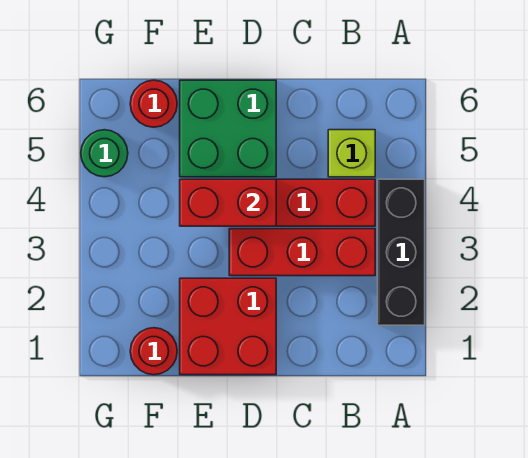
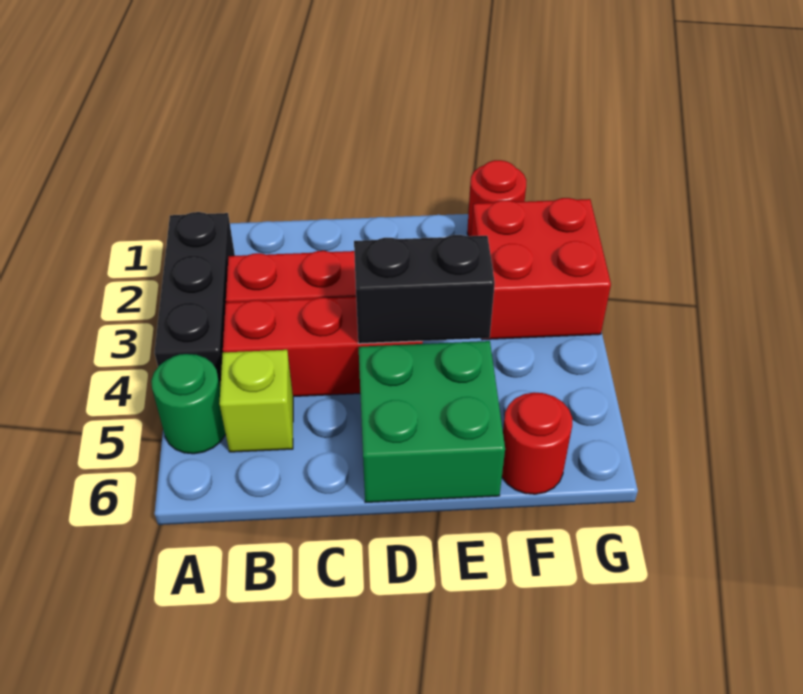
red brick D1:E2 level 1 -> red brick F2:G3 level 1
red brick D4:E4 level 2 -> black brick D4:E4 level 2
green round brick G5 level 1 -> green round brick A5 level 1

